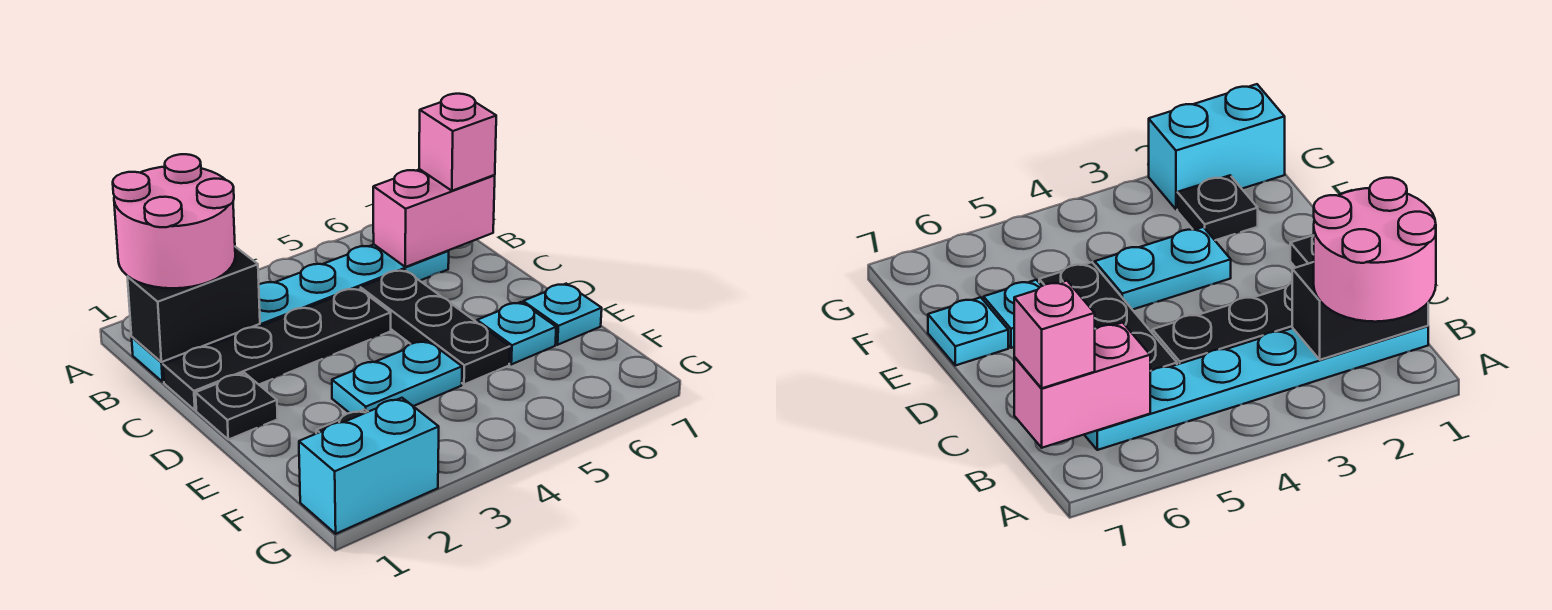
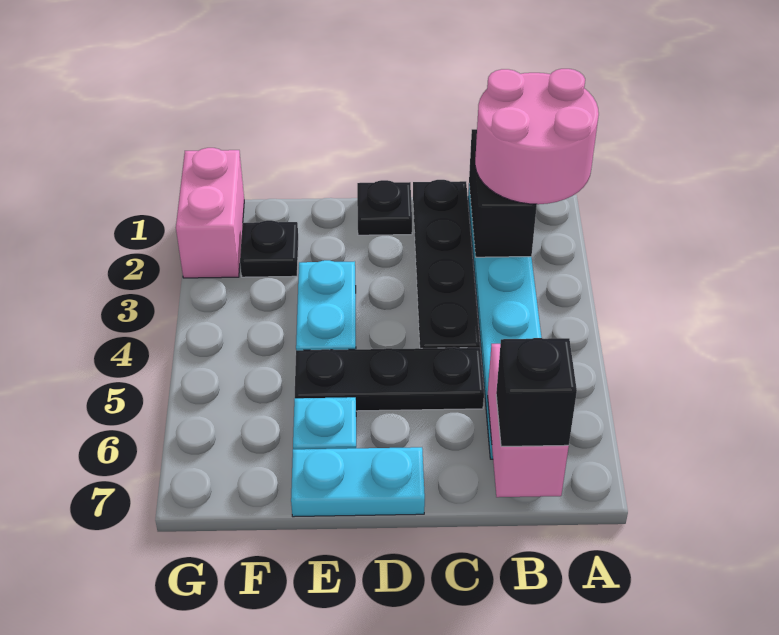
pink brick B7 level 3 -> black brick B7 level 3
cyan plate E7 level 1 -> cyan plate D7:E7 level 1
cyan brick G1:G2 level 1 -> pink brick G1:G2 level 1

